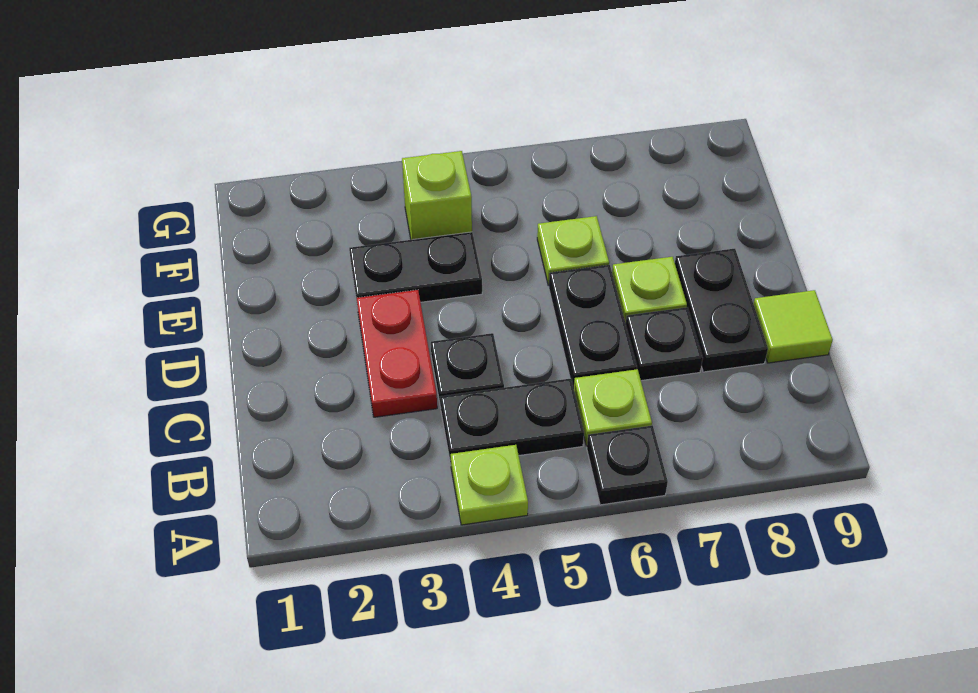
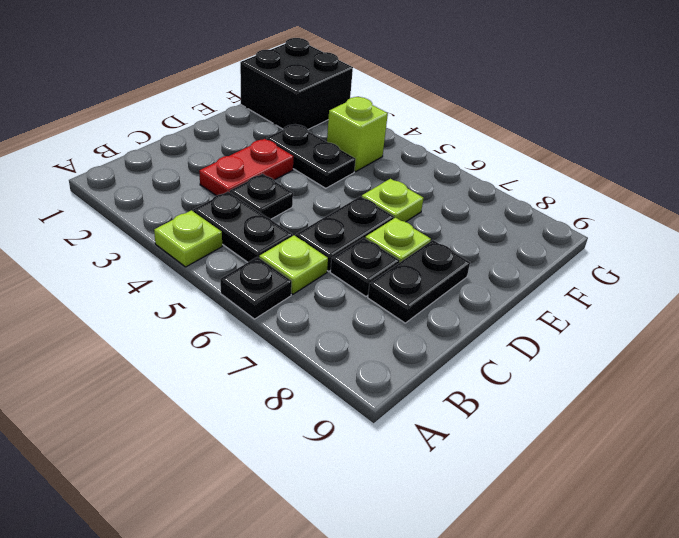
lime tile C9 level 1 -> none
none -> black brick F1:G2 level 1

